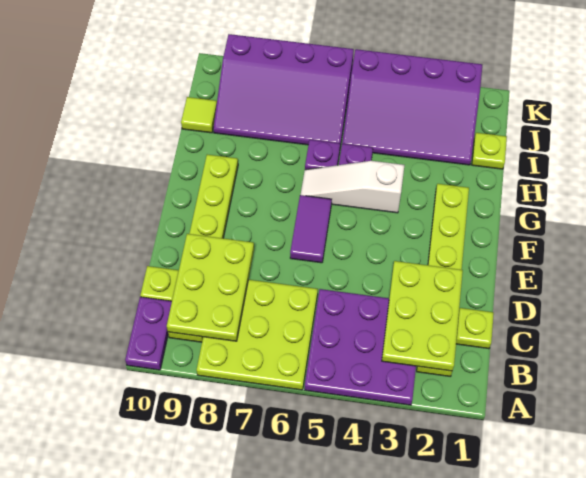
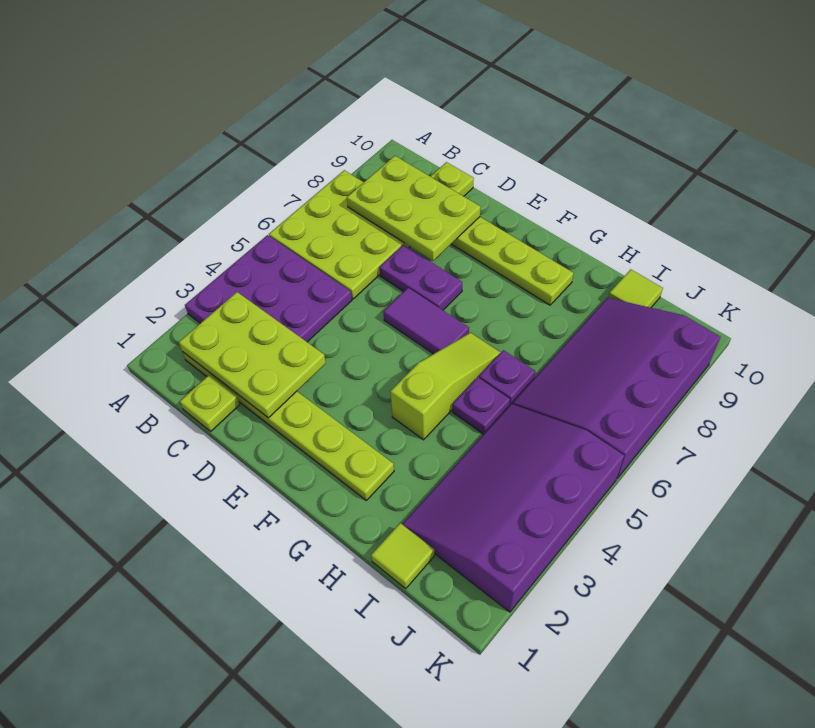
purple plate A10:B10 level 1 -> purple plate D7:E7 level 1
white slope G4:G6 level 1 top 4 -> lime slope G4:G6 level 1 top 4
lime plate I1 level 1 -> lime tile I1 level 1

